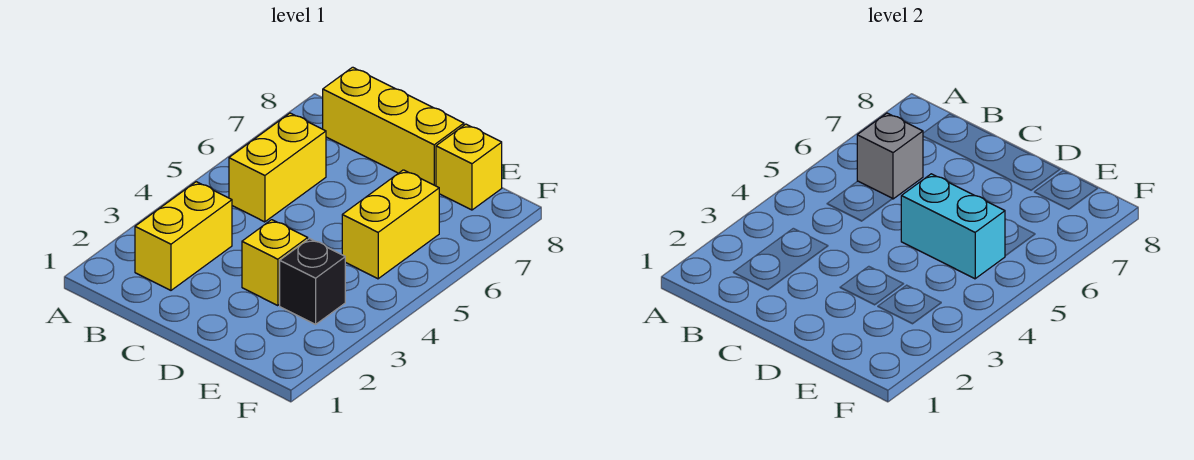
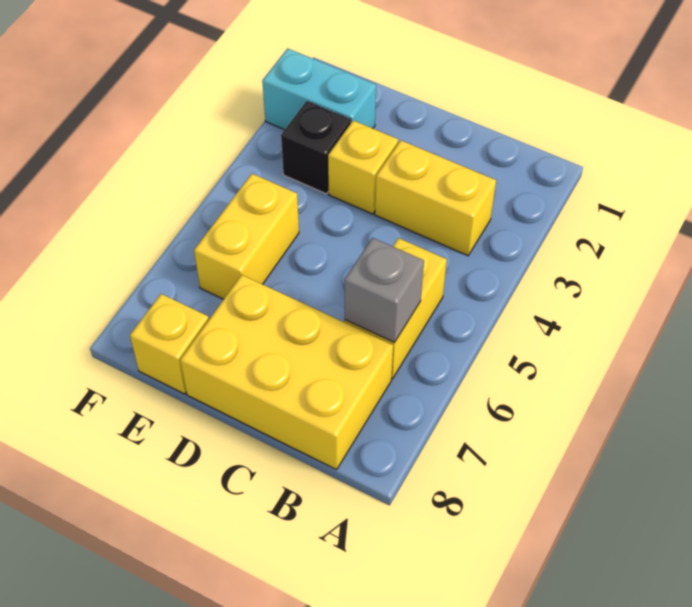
yellow brick B2:B3 level 1 -> yellow brick B3:C3 level 1
yellow brick B8:D8 level 1 -> yellow brick B7:D8 level 1
cyan brick D5:E5 level 2 -> cyan brick E2:F2 level 1

